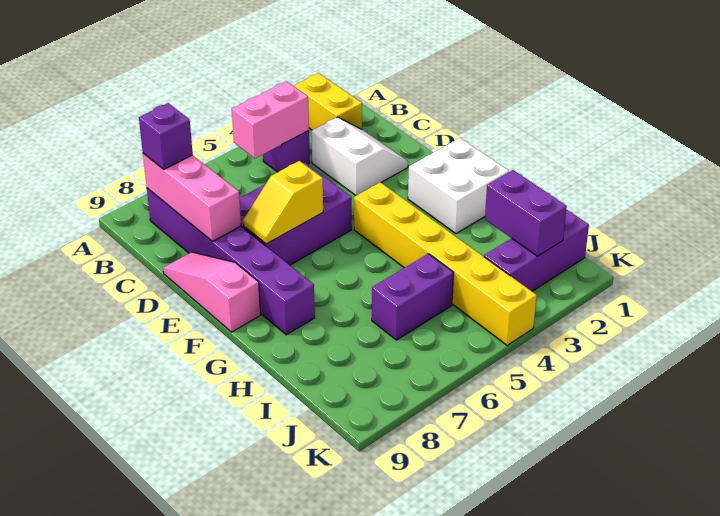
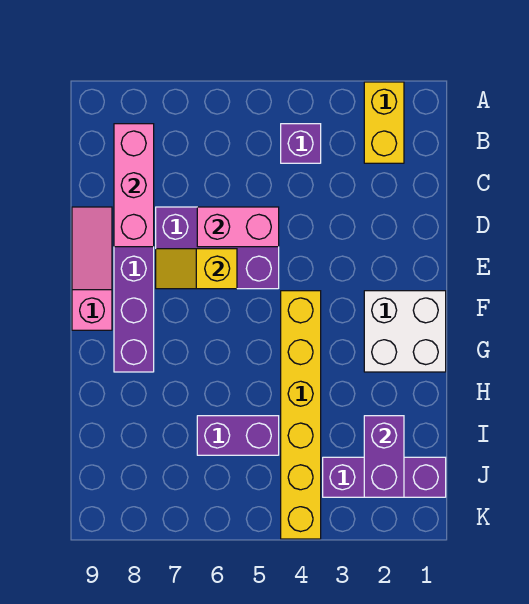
pink brick B4:B5 level 2 -> pink brick D5:D6 level 2
purple brick B8 level 3 -> none
white slope C2:D3 level 1 top 3 -> none

